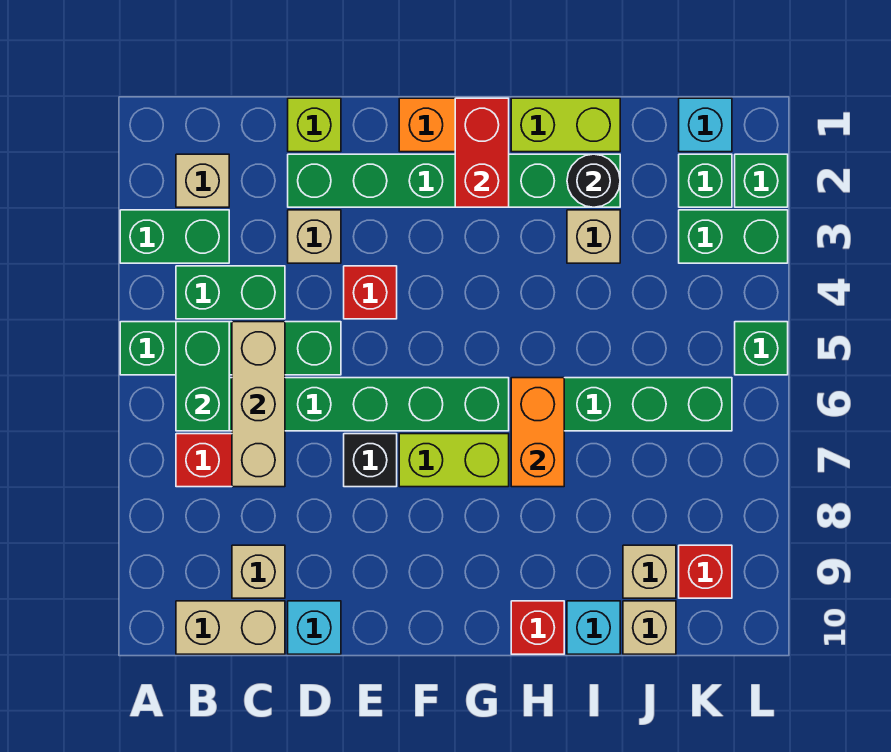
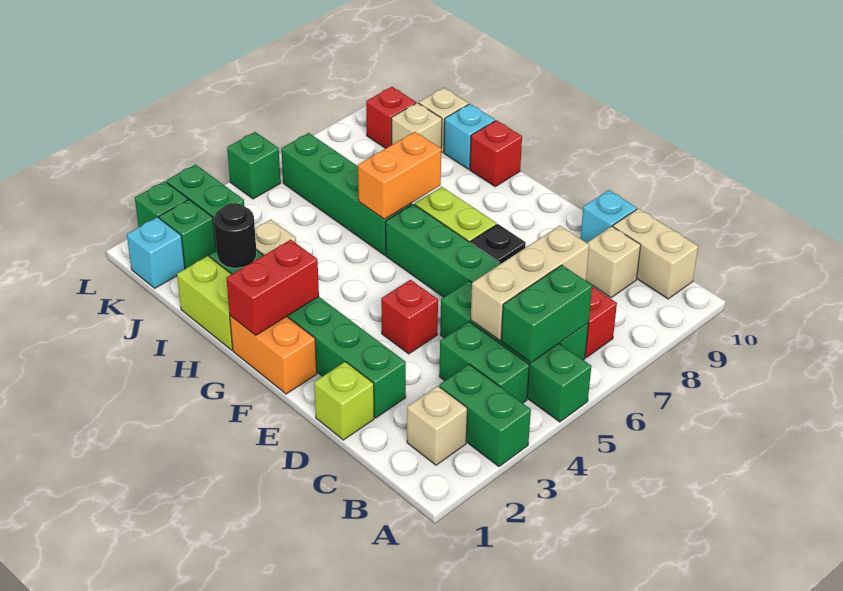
tan brick D3 level 1 -> none

